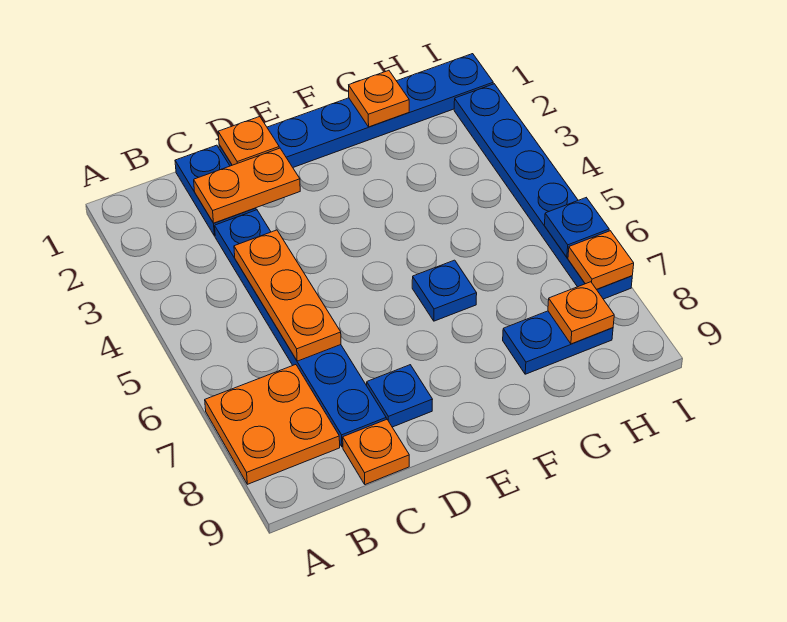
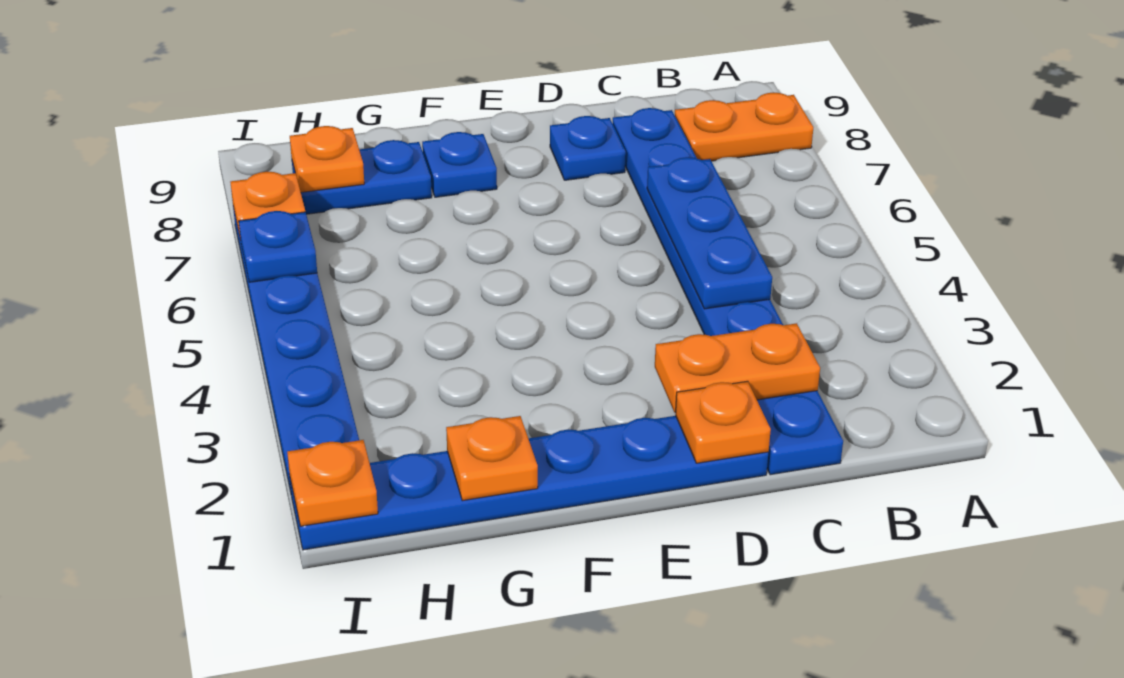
orange plate A7:B8 level 1 -> orange plate A8:B8 level 1
orange plate C4:C6 level 2 -> blue plate C4:C6 level 2
orange plate C9 level 1 -> orange plate I1 level 2
blue plate F6 level 1 -> blue plate F8 level 1

